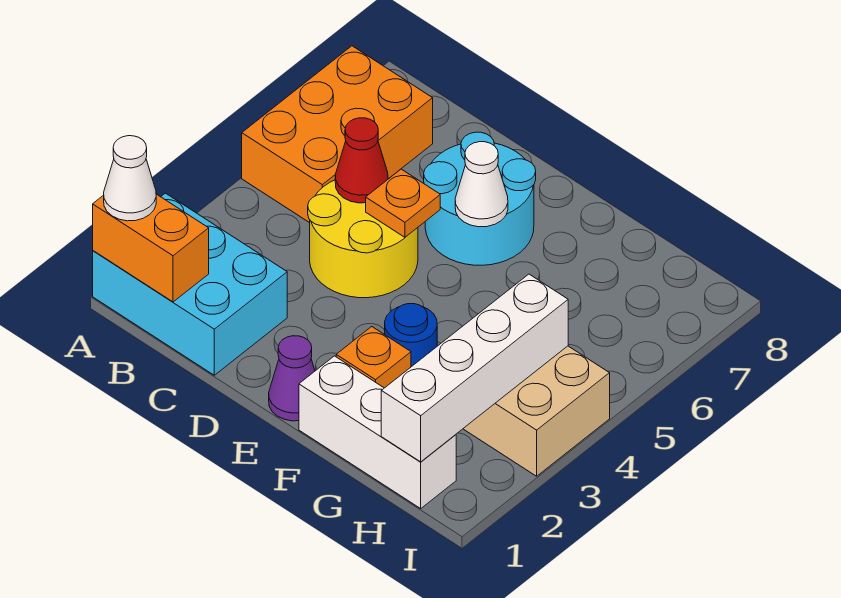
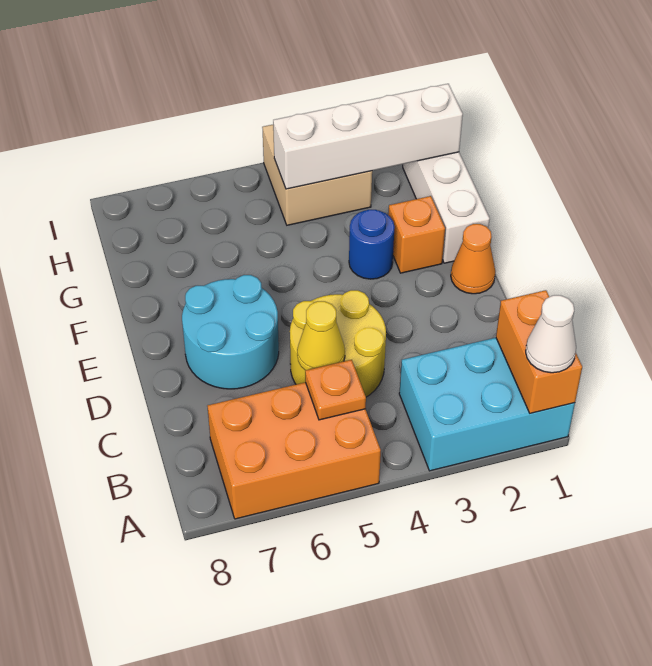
cyan brick A1:C2 level 1 -> cyan brick A1:B3 level 1
red cone C5 level 2 -> yellow cone C5 level 2
orange plate D5 level 2 -> orange plate B5 level 2
purple cone E1 level 1 -> orange cone E1 level 1
white cone E6 level 2 -> none

